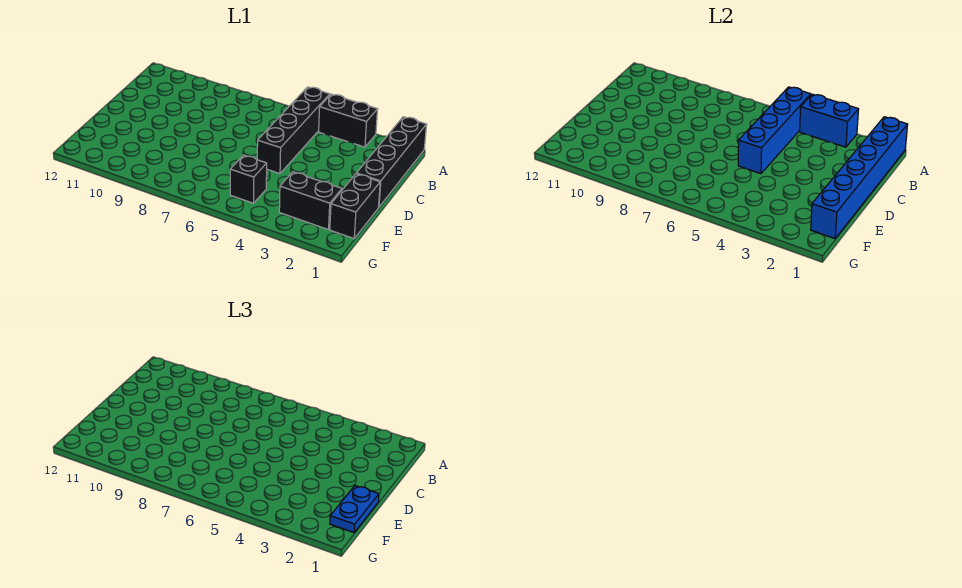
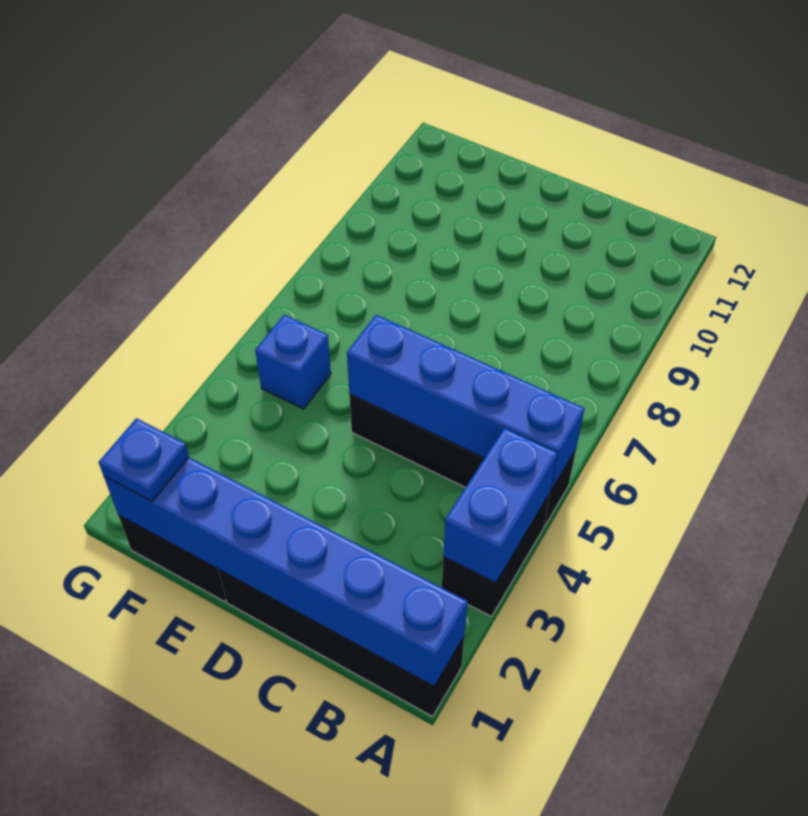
blue plate E1:F1 level 3 -> blue plate F1 level 3
black brick F2:F3 level 1 -> none
black brick F5 level 1 -> blue brick F5 level 1

